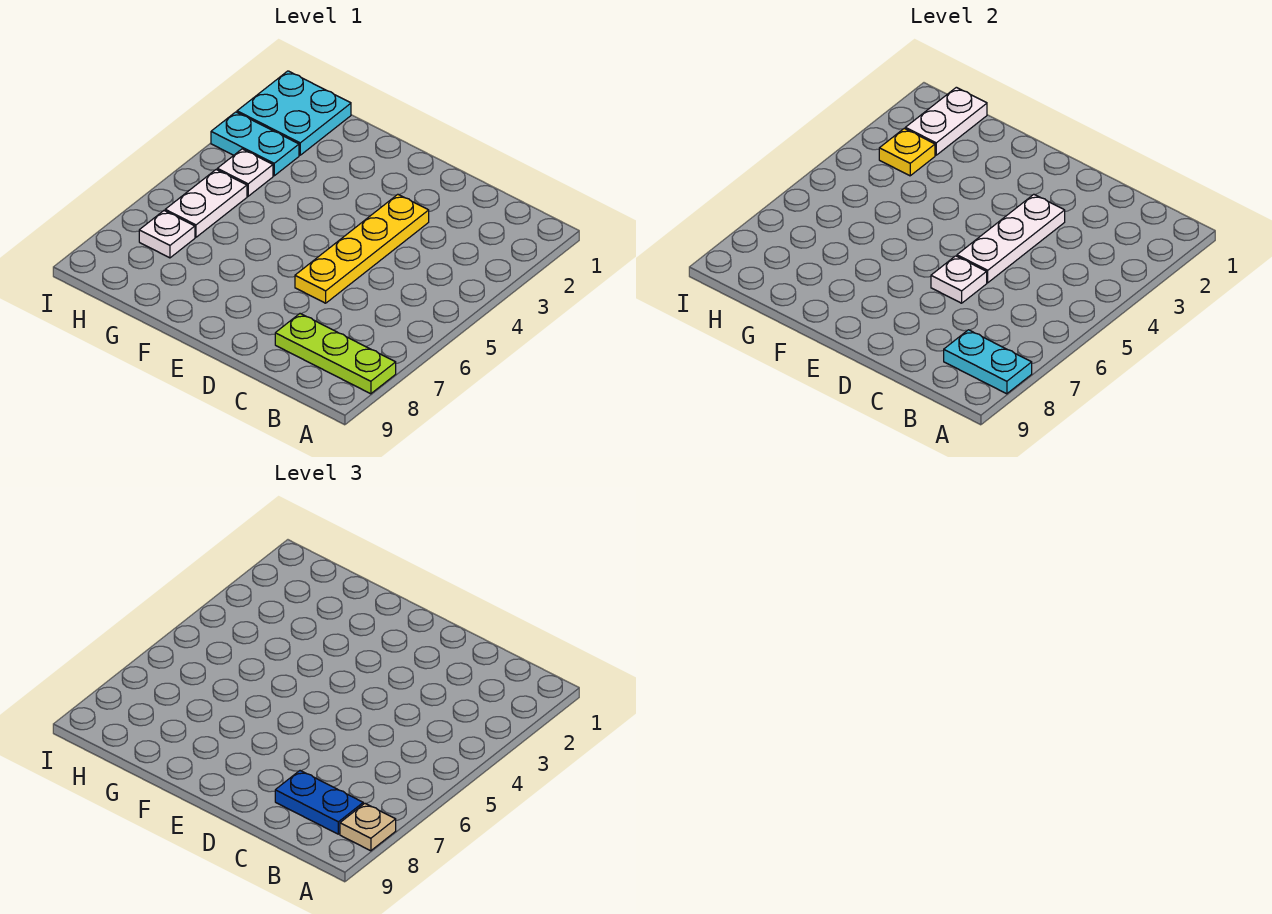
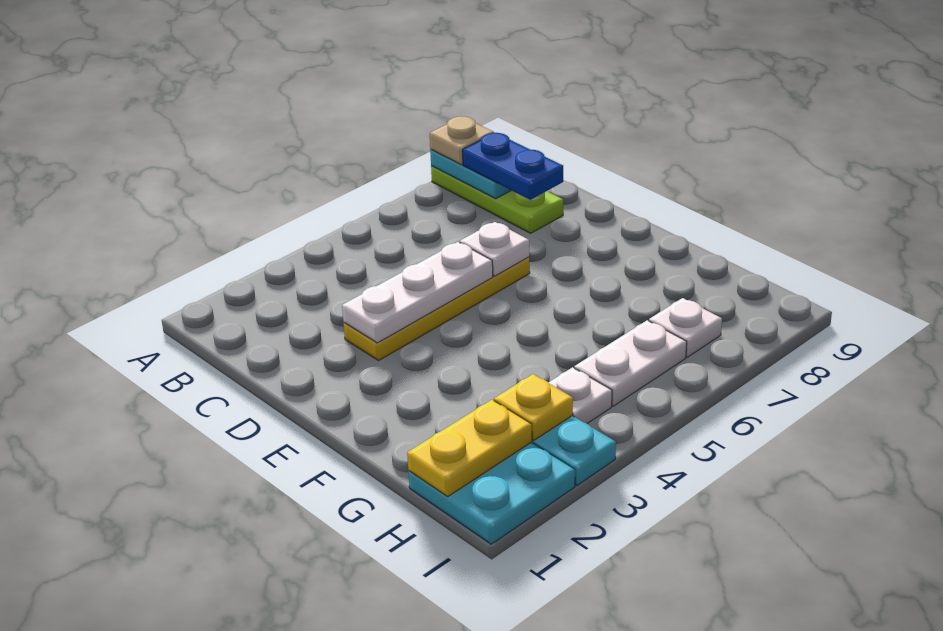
white plate H1:H2 level 2 -> yellow plate H1:H2 level 2

